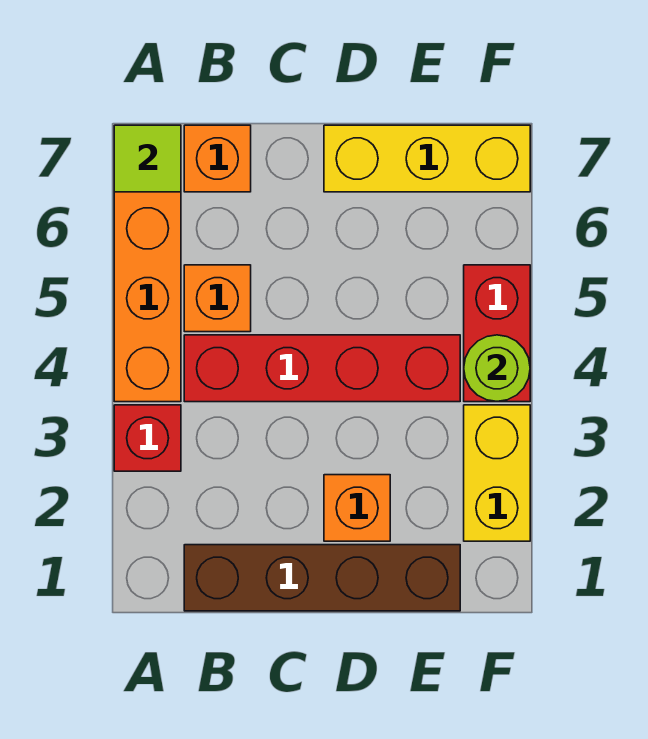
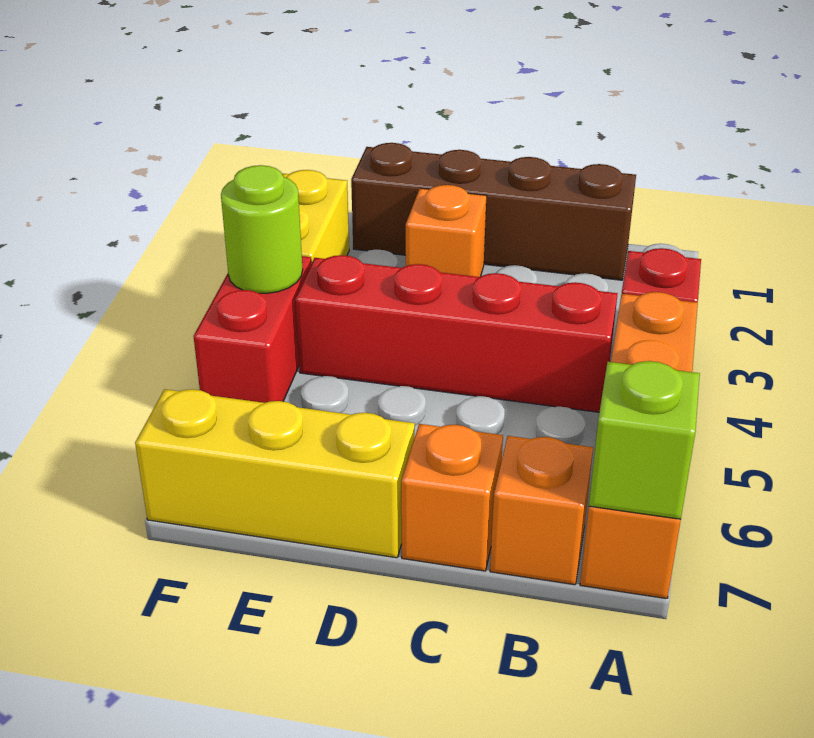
lime tile A7 level 2 -> lime brick A7 level 2
orange brick B5 level 1 -> orange brick C7 level 1

